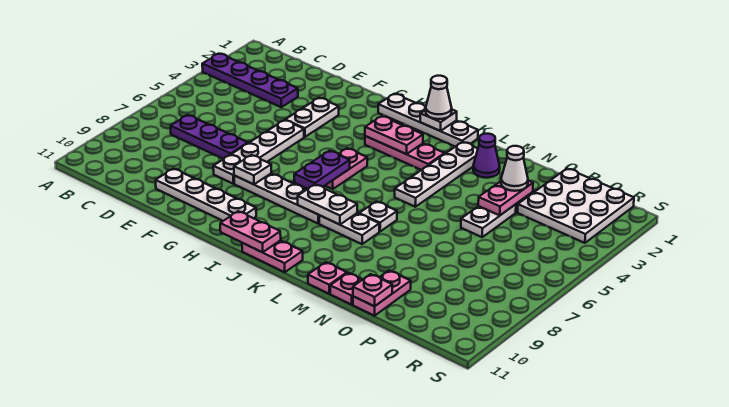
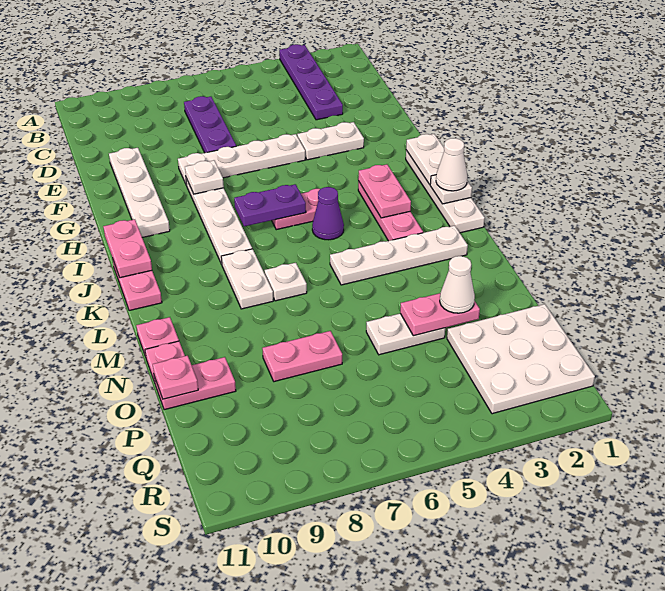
white plate J8:K8 level 2 -> white plate H1:I1 level 2
purple cone M2 level 1 -> purple cone J5 level 1
none -> pink plate O7:O8 level 1

